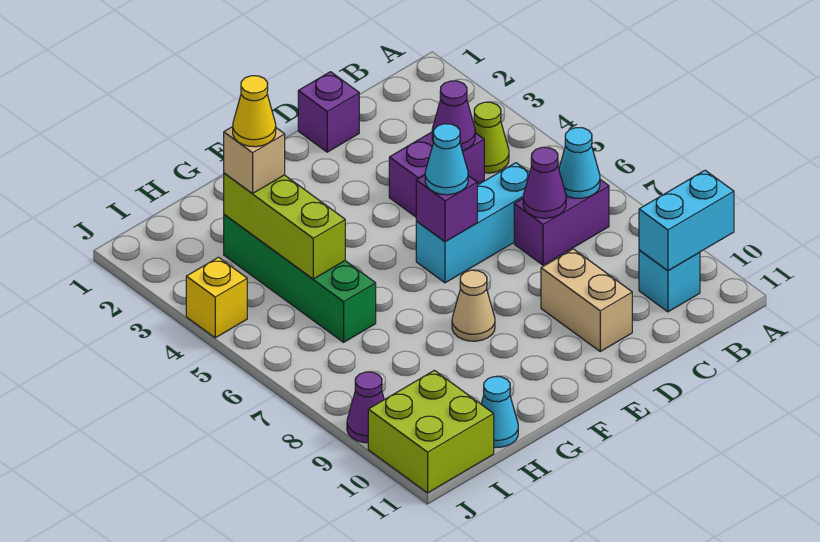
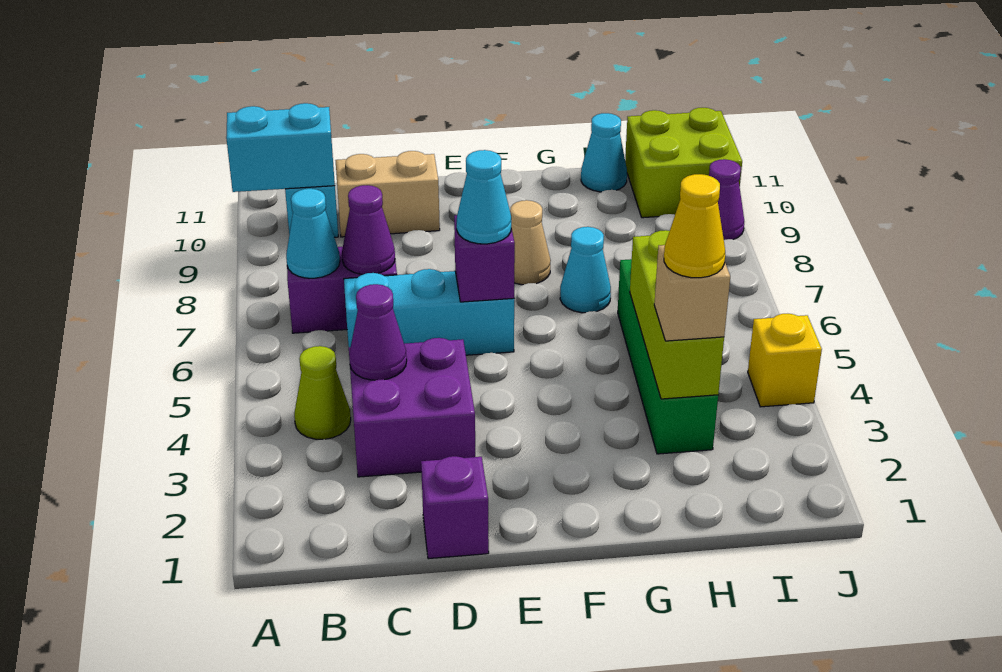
purple brick C4:D4 level 1 -> purple brick C3:D4 level 1
tan brick D9:D10 level 1 -> tan brick C10:D10 level 1
none -> cyan cone G7 level 1

